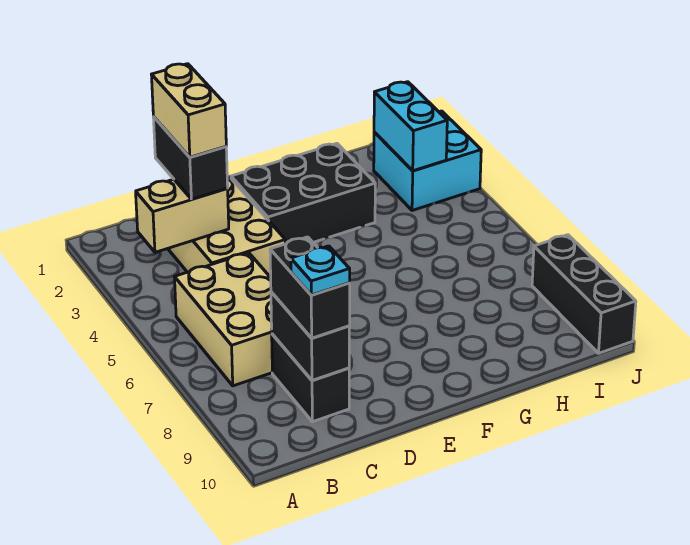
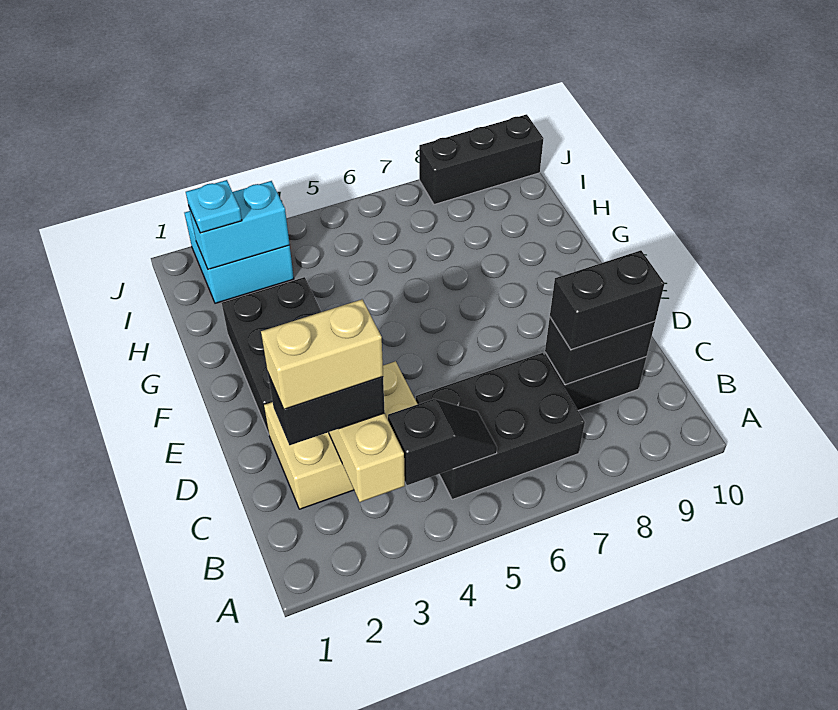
none -> black slope B4:B5 level 2 top 4
tan brick B5:C7 level 1 -> black brick B5:C7 level 1
cyan plate C9 level 4 -> cyan plate I2 level 3

